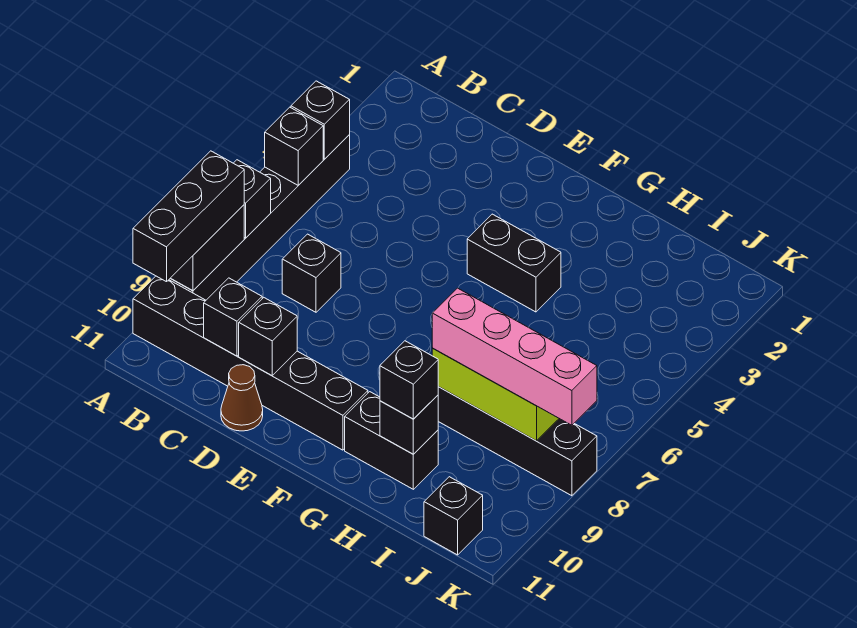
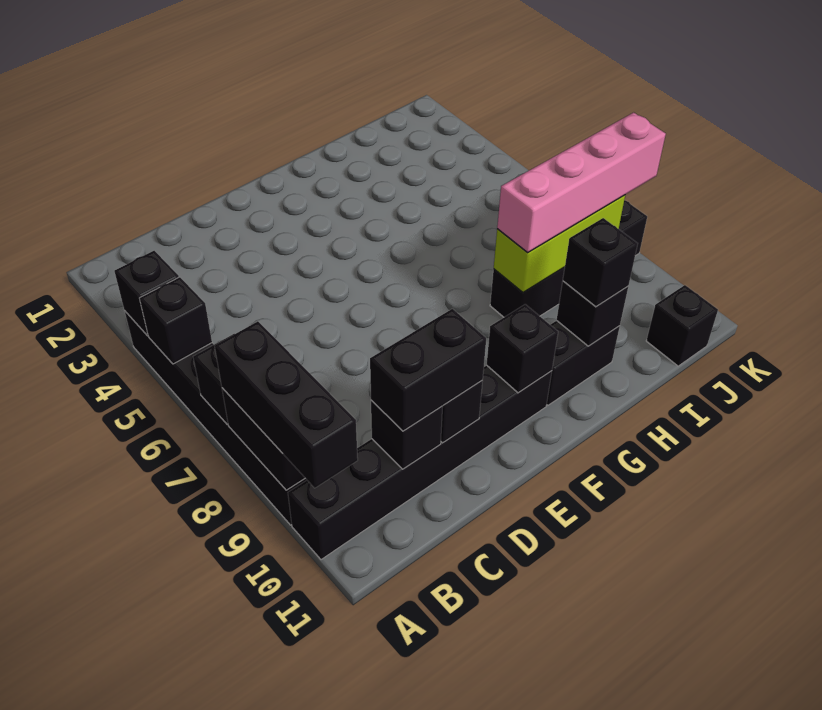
black brick C7 level 1 -> black brick F10 level 2
brown cone D11 level 1 -> none
black brick F4:G4 level 1 -> black brick C10:D10 level 3

